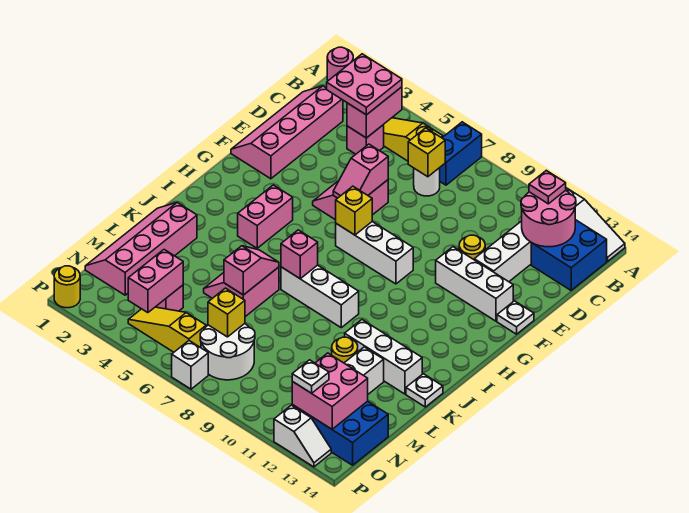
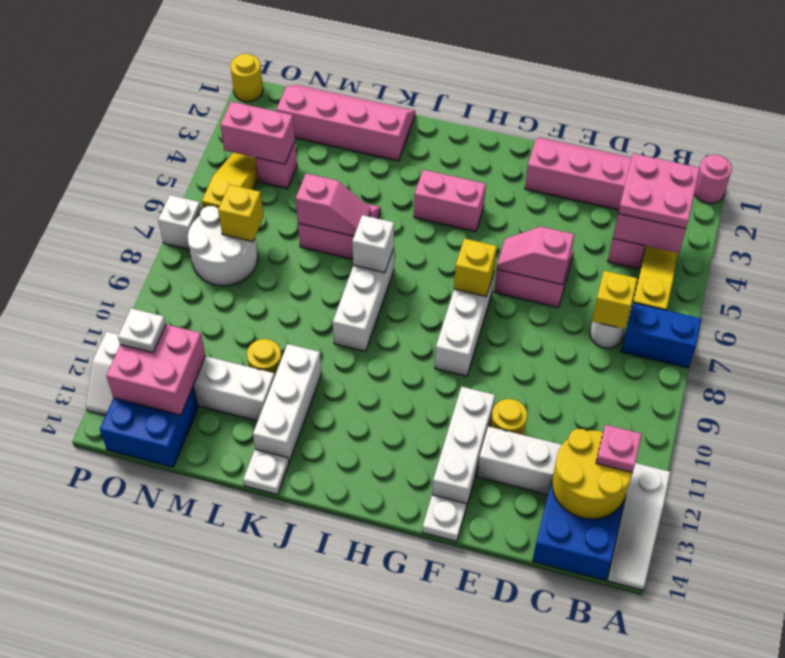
pink round brick B12:C13 level 2 -> yellow round brick B12:C13 level 2
pink brick J7 level 2 -> white brick J7 level 2

